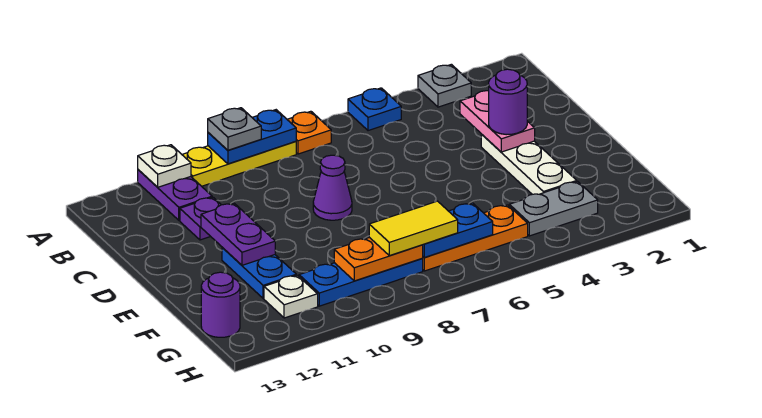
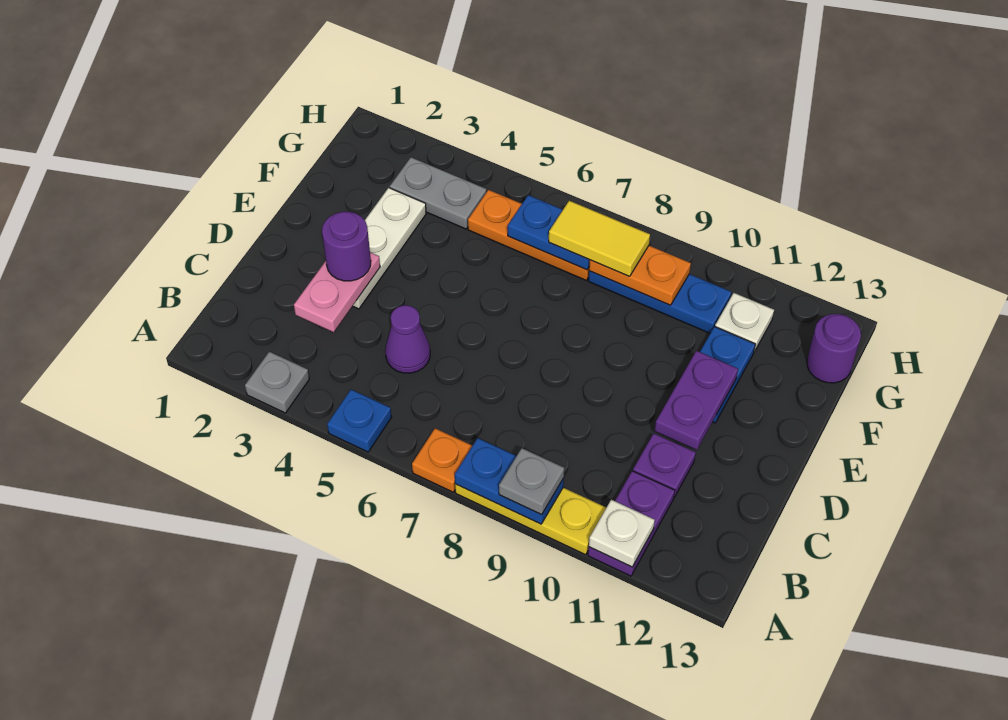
purple cone D8 level 1 -> purple cone C5 level 1

